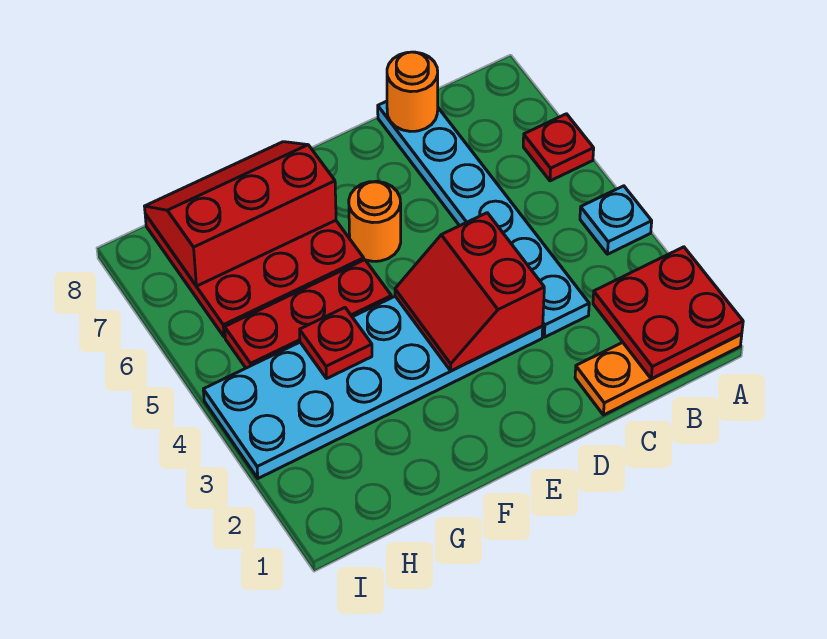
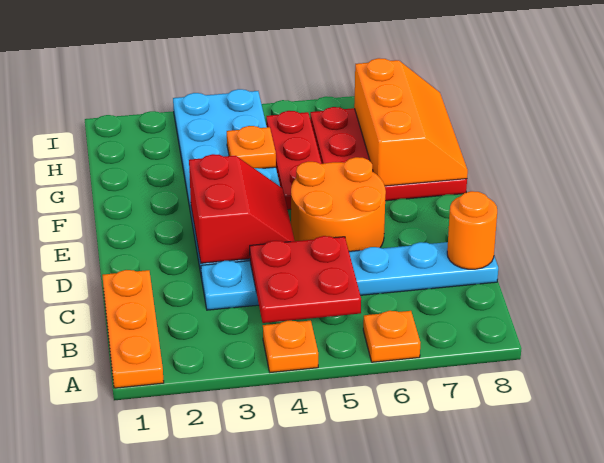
red plate A1:B2 level 2 -> red plate B4:C5 level 2
cyan plate A4 level 1 -> orange plate A4 level 1
red plate A6 level 1 -> orange plate A6 level 1
red slope D3:E4 level 2 top D -> red slope D3:E4 level 2 top 3
orange round brick E6 level 1 -> orange round brick D5:E6 level 1
red slope F7:H8 level 2 top 7 -> orange slope F7:H8 level 2 top 7
red plate G4 level 2 -> orange plate G4 level 2

